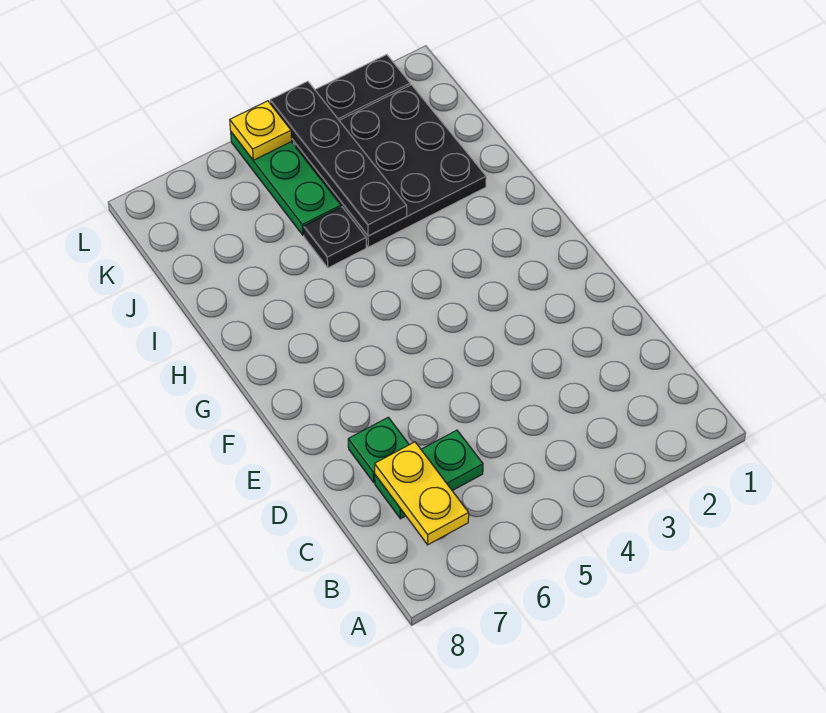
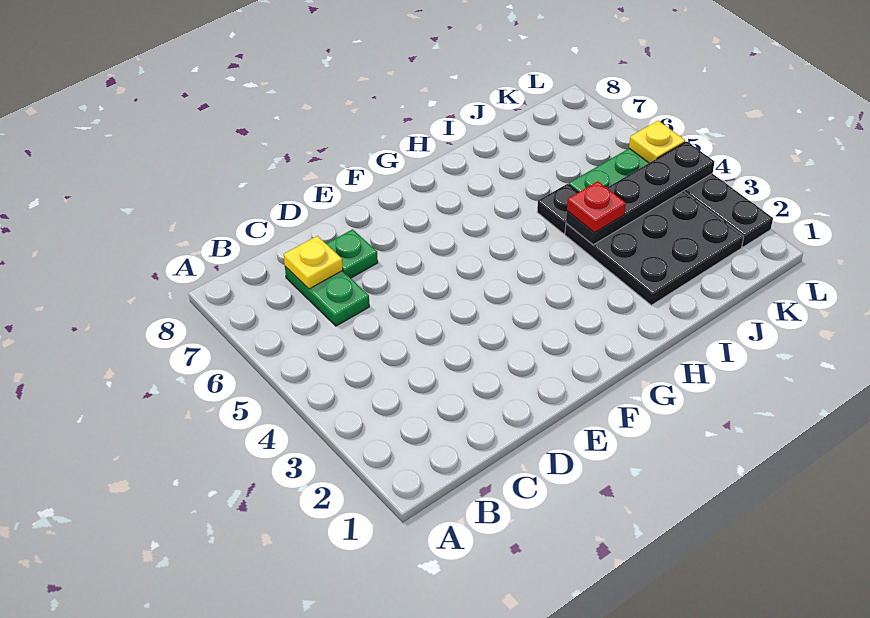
yellow plate B7:C7 level 2 -> yellow plate C7 level 2
none -> red plate I4 level 3

